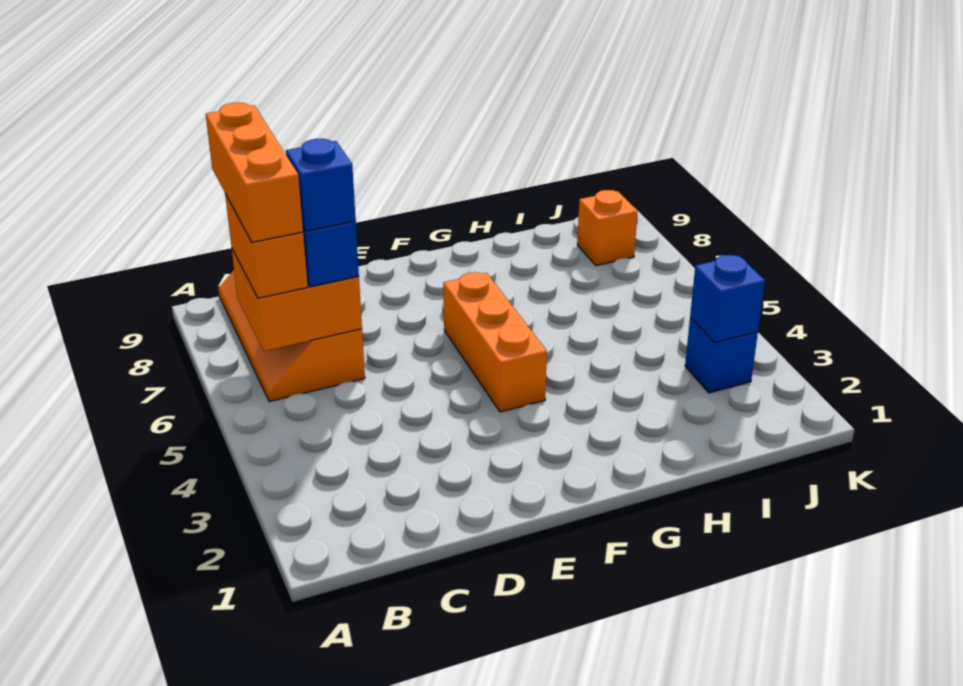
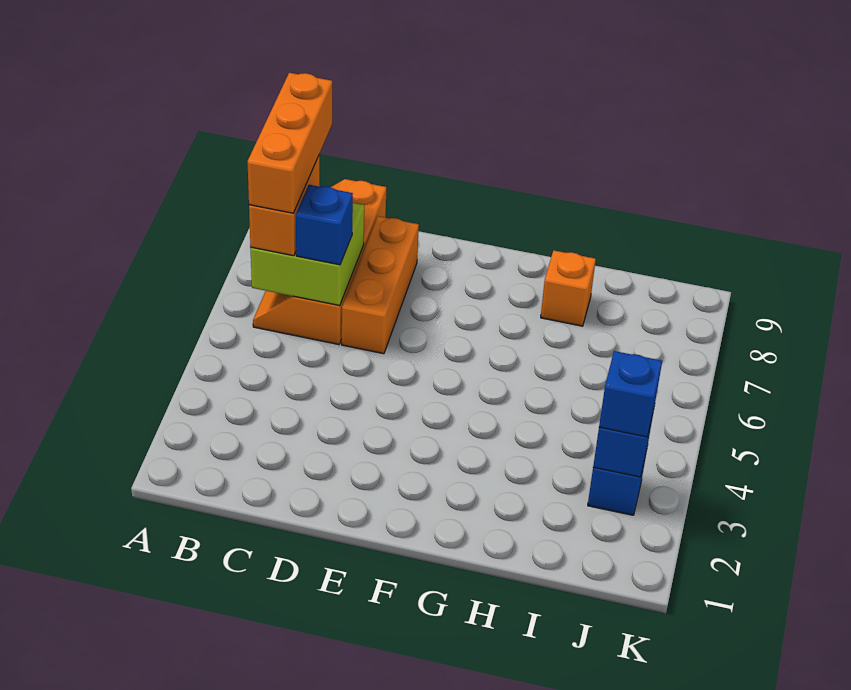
orange brick B6:C7 level 2 -> lime brick B6:C7 level 2
blue brick C6 level 4 -> blue brick J3 level 3
orange brick F4:F6 level 1 -> orange brick D6:D8 level 1
orange brick J8 level 1 -> orange brick H8 level 1

